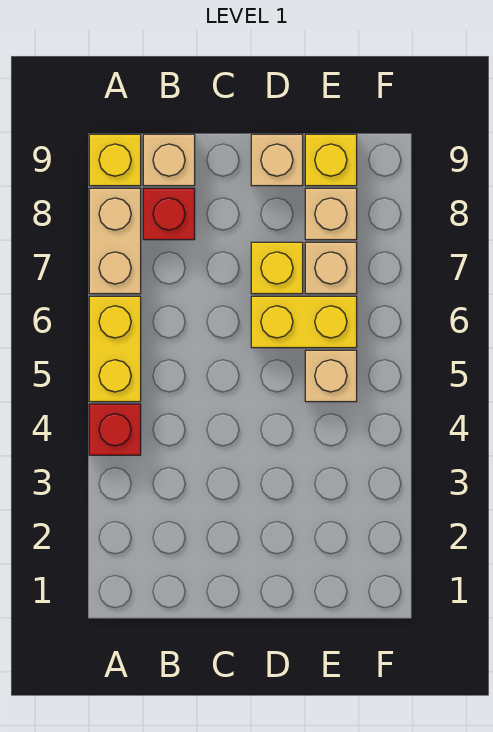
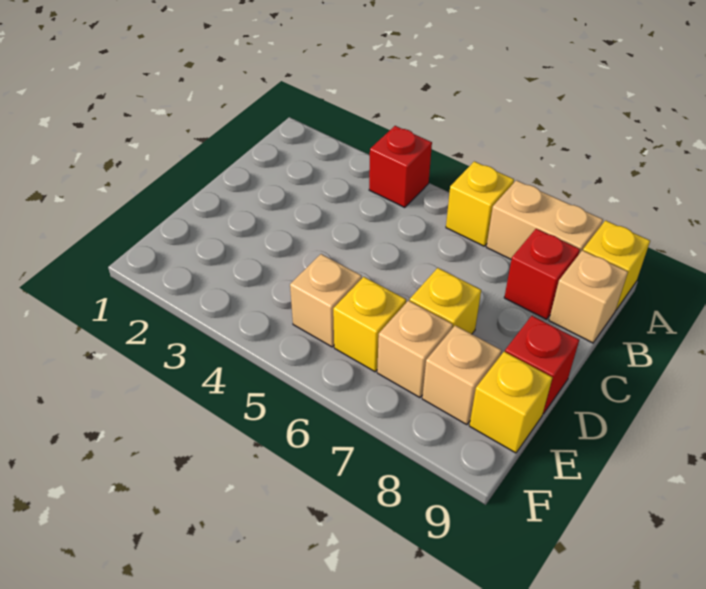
yellow brick A5:A6 level 1 -> yellow brick A6 level 1
yellow brick D6:E6 level 1 -> yellow brick E6 level 1
tan brick D9 level 1 -> red brick D9 level 1

